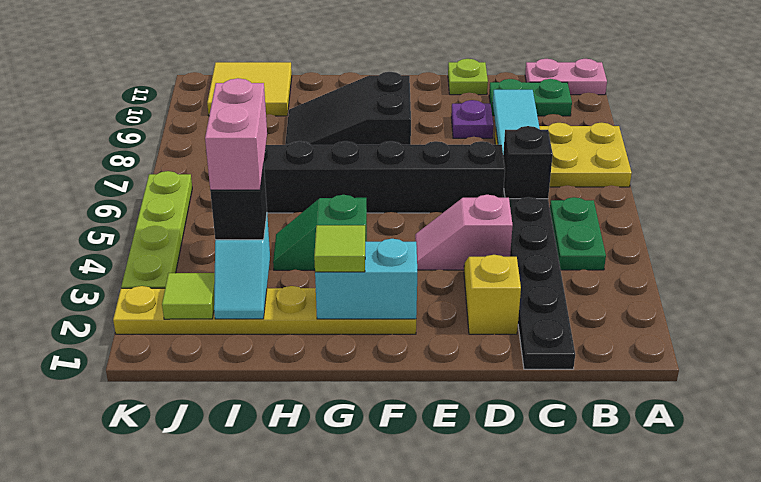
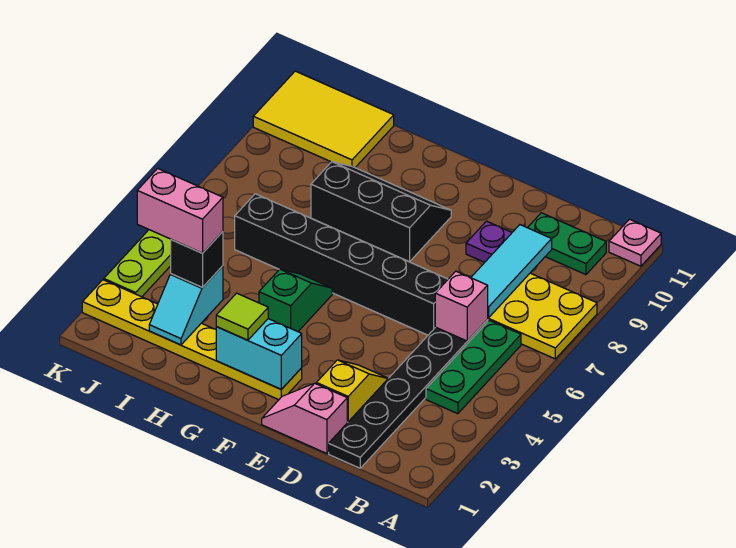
pink plate A11:B11 level 1 -> pink plate A11 level 1
green plate B4:B5 level 1 -> green plate B4:B6 level 1
black brick C6 level 2 -> pink brick C6 level 2
pink slope D4:E4 level 1 top D -> pink slope D1:E1 level 1 top D
lime plate D11 level 1 -> none
black slope F8:H9 level 1 top F -> black slope F8:H9 level 1 top 8
green slope G4:H4 level 1 top G -> green slope G4:G5 level 1 top 4
pink brick I3:I4 level 4 -> pink brick I3:J3 level 4
yellow tile I10:J11 level 1 -> yellow tile I10:K11 level 1
lime tile J2 level 2 -> none

